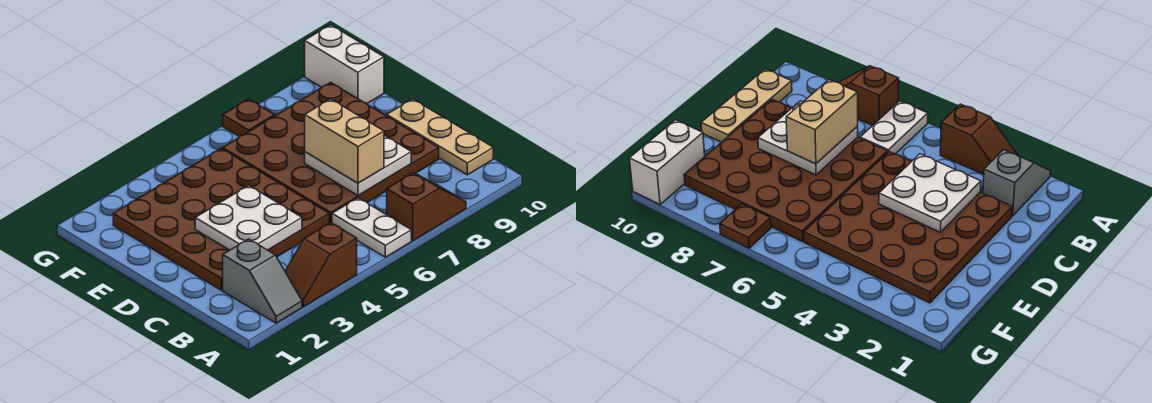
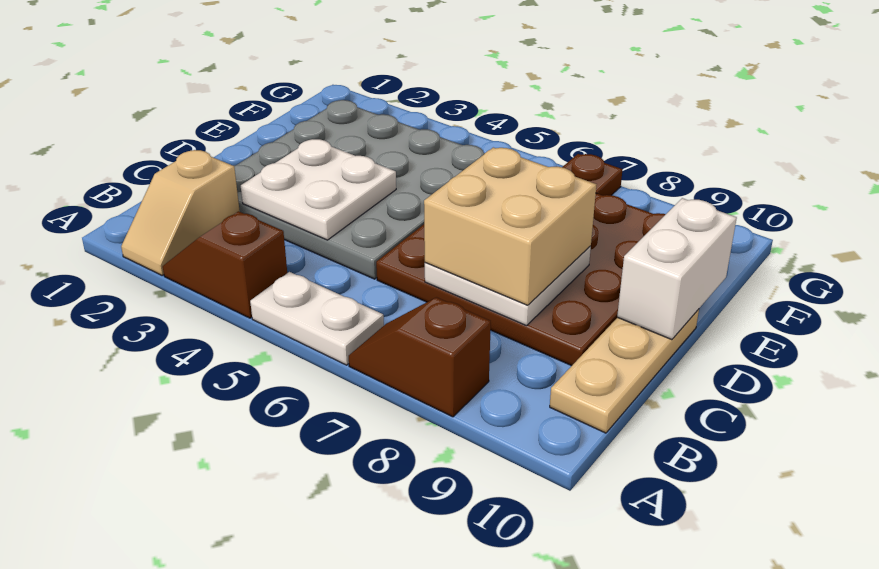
grey slope A2:B2 level 1 top B -> tan slope A2:B2 level 1 top B
white plate A6:B6 level 1 -> white plate A5:A6 level 1
brown slope A7:A8 level 1 top 7 -> brown slope A7:A8 level 1 top 8
brown plate C2:F5 level 1 -> grey plate C2:F5 level 1
tan brick C7:D7 level 3 -> tan brick C7:D8 level 3
white brick F10:G10 level 1 -> white brick D10:E10 level 2

